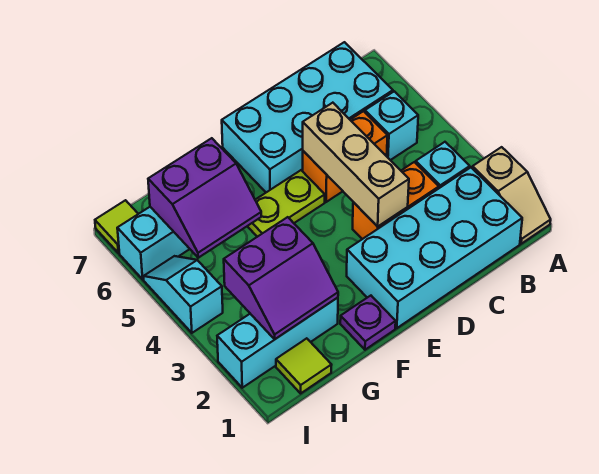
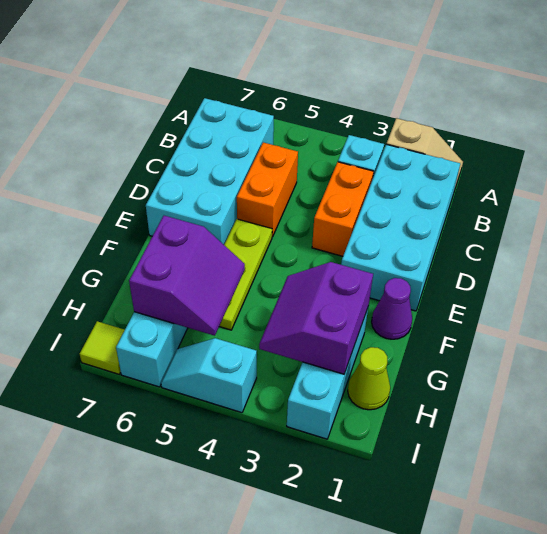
cyan brick B5 level 1 -> none
tan brick D3:D5 level 2 -> none
lime plate E5:F5 level 1 -> lime plate E5:G5 level 1
purple plate F1 level 1 -> purple cone F1 level 1
purple slope G2:H3 level 2 top 3 -> purple slope G2:H3 level 2 top 2
lime tile H1 level 1 -> lime cone H1 level 1

